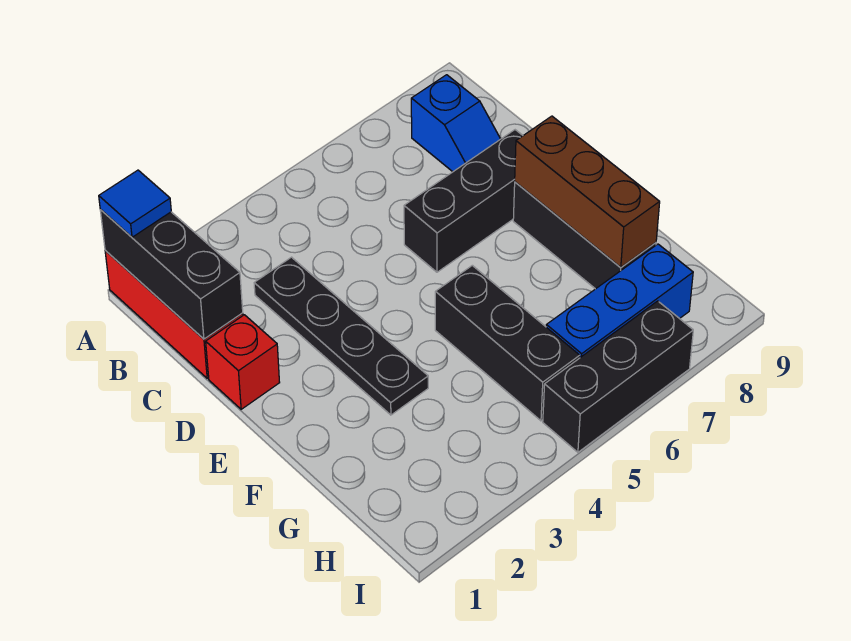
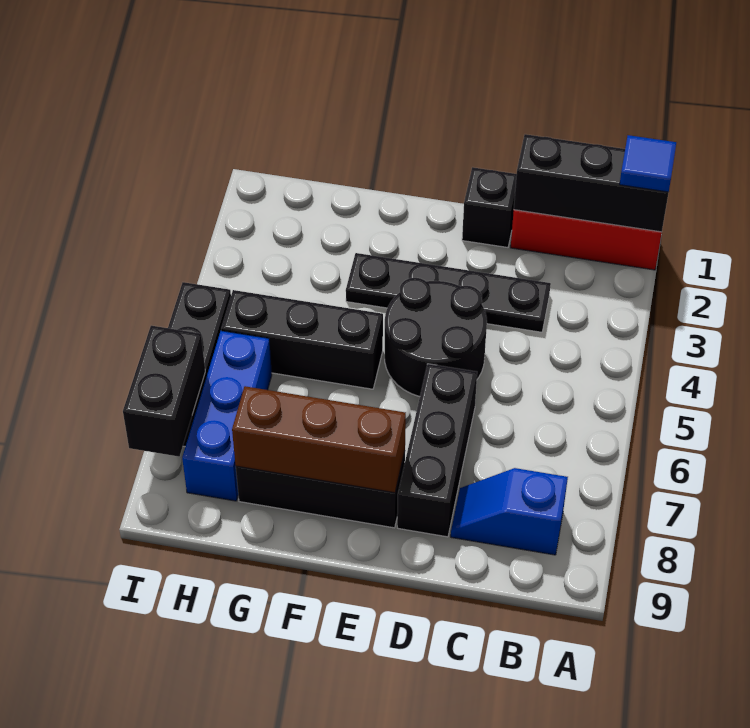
red brick D1 level 1 -> black brick D1 level 1
none -> black round brick D4:E5 level 1
none -> black brick I7:I8 level 2

